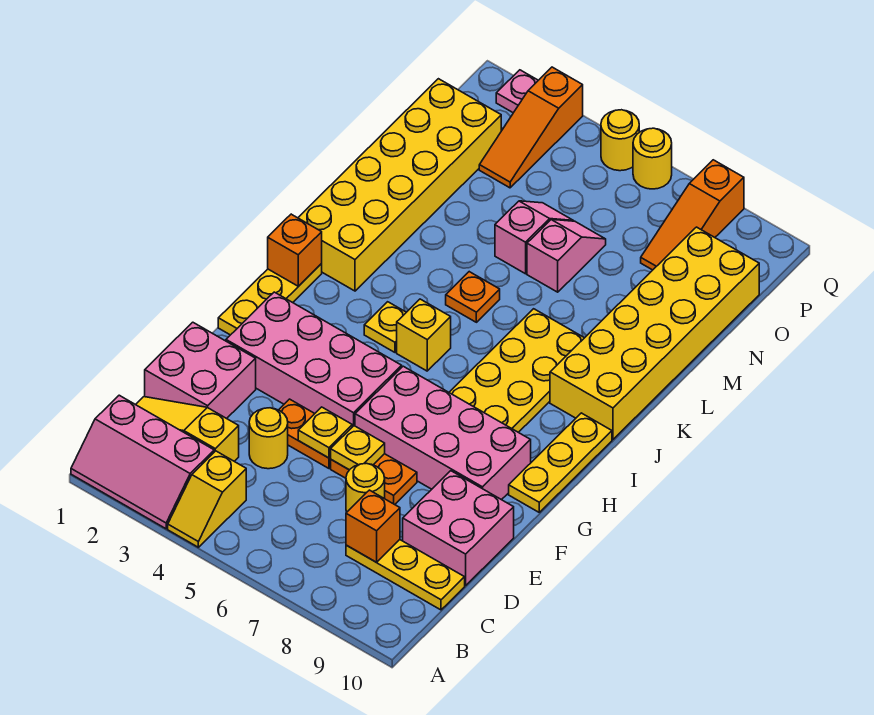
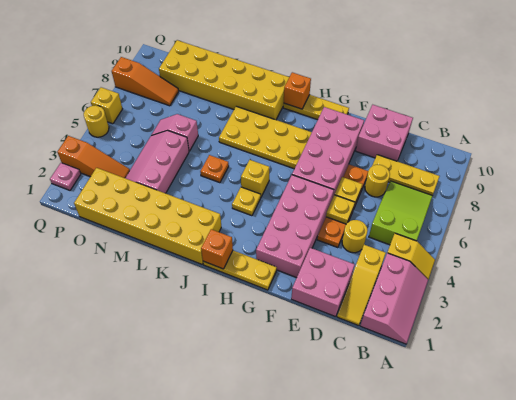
none -> lime slope B5:C7 level 1 top 5
yellow plate C8:C10 level 1 -> yellow plate B8:D8 level 1
orange brick C8 level 2 -> orange brick I10 level 2
pink slope M5:N5 level 1 top M -> pink slope M3:N5 level 1 top M
yellow round brick Q6 level 1 -> yellow brick Q6 level 1

